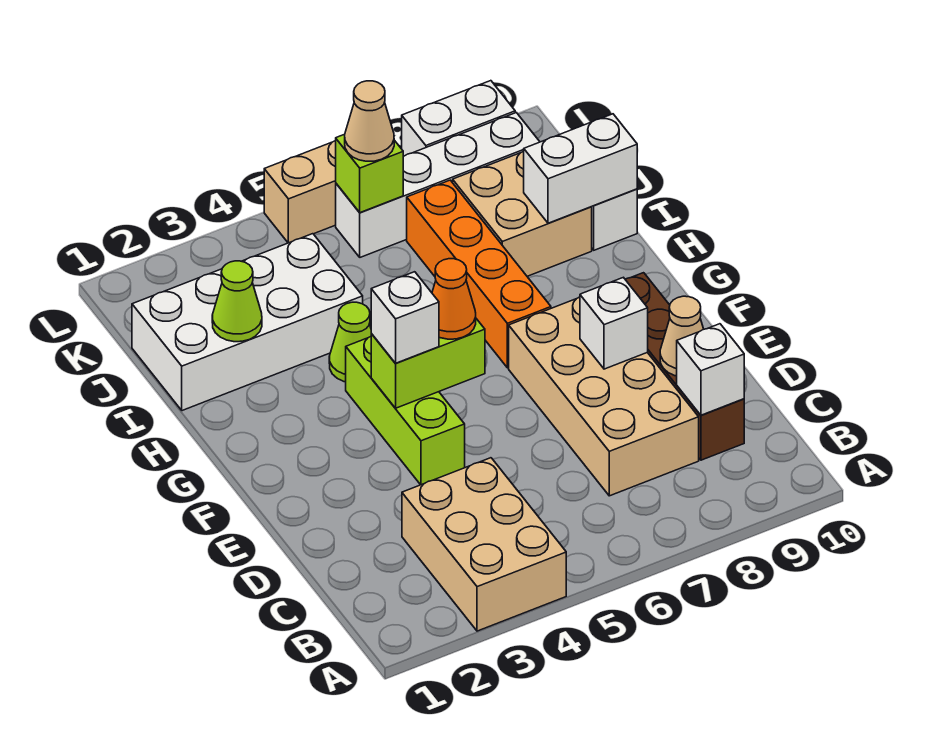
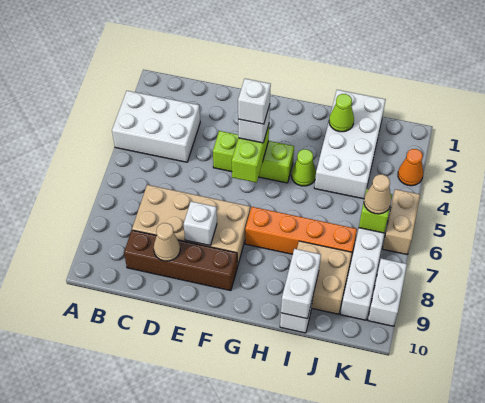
tan brick A3:C4 level 1 -> white brick A3:C4 level 1
white brick C9 level 2 -> white brick F4 level 4
orange cone F5 level 3 -> orange cone L3 level 1

